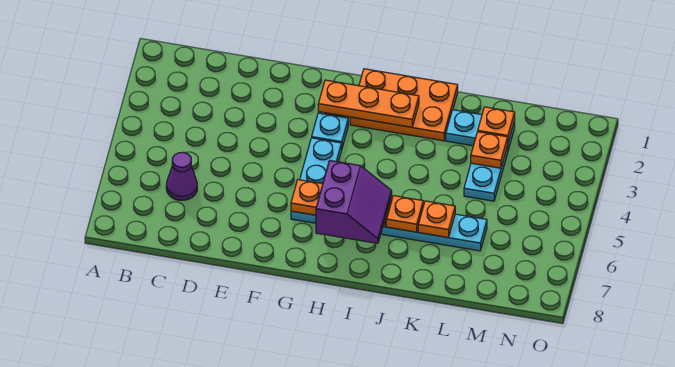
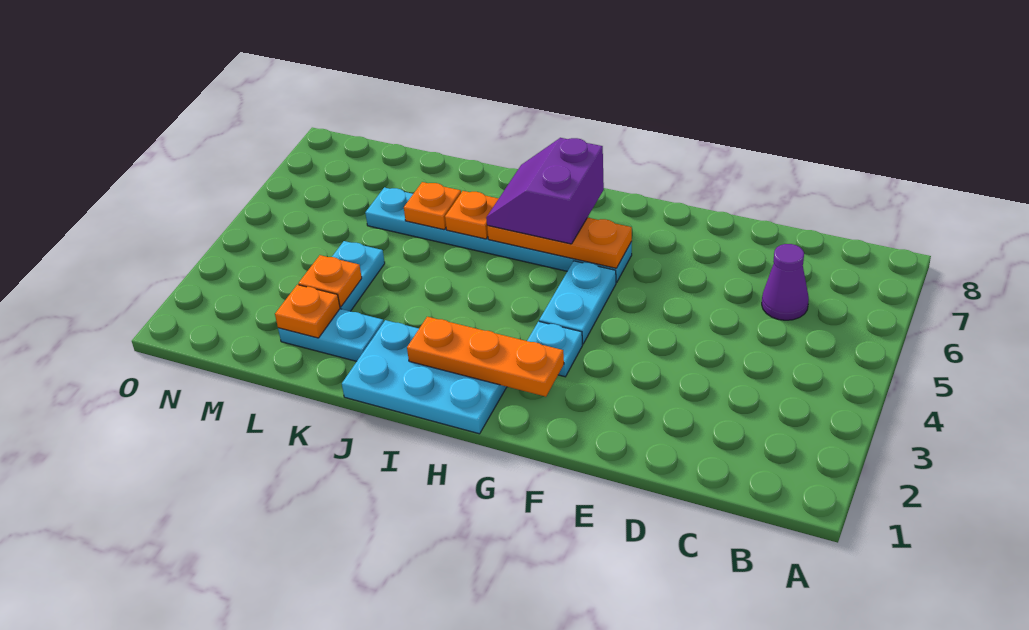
orange plate H1:J2 level 1 -> cyan plate H1:J2 level 1

